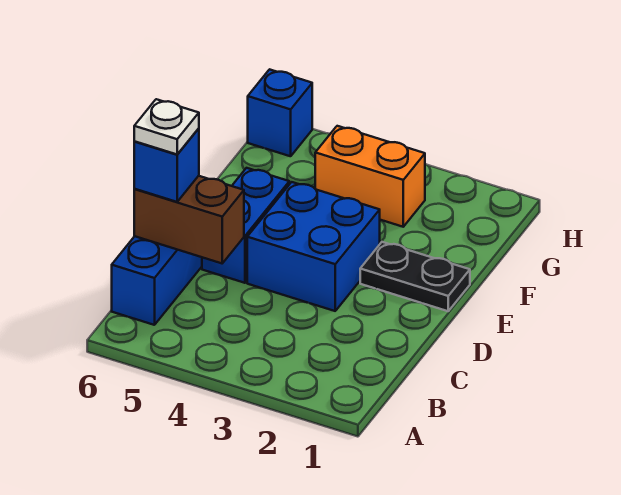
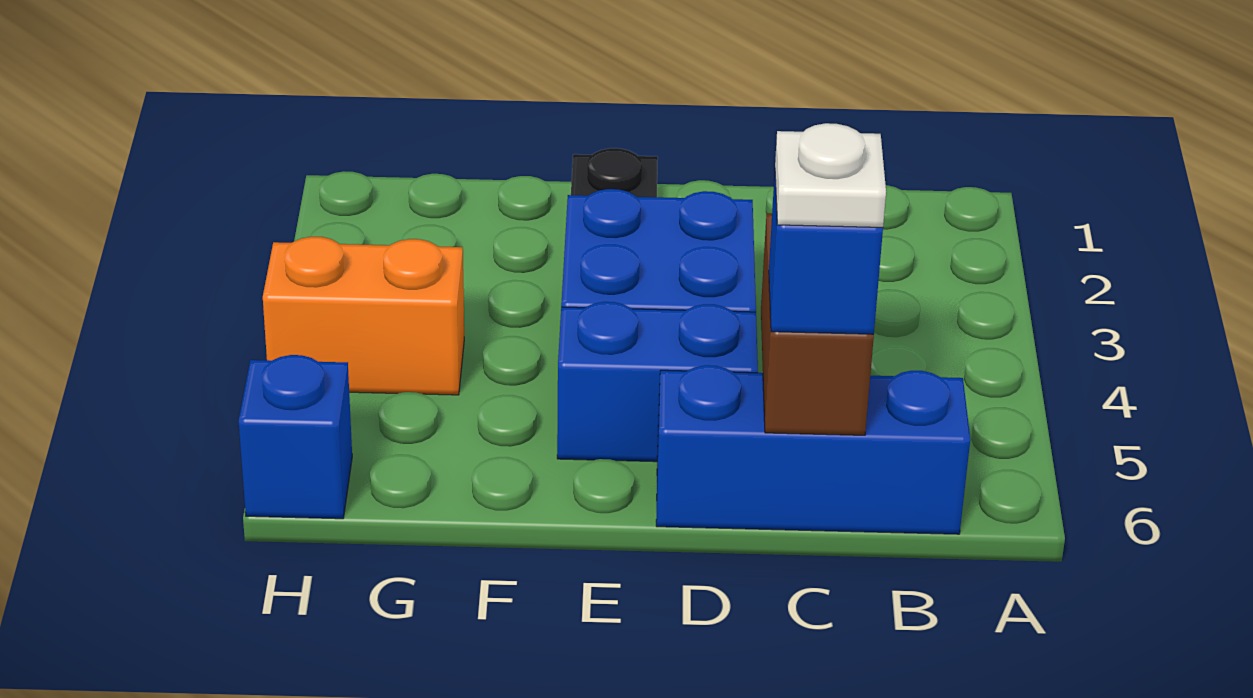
orange brick G3:G4 level 1 -> orange brick G4:H4 level 1

